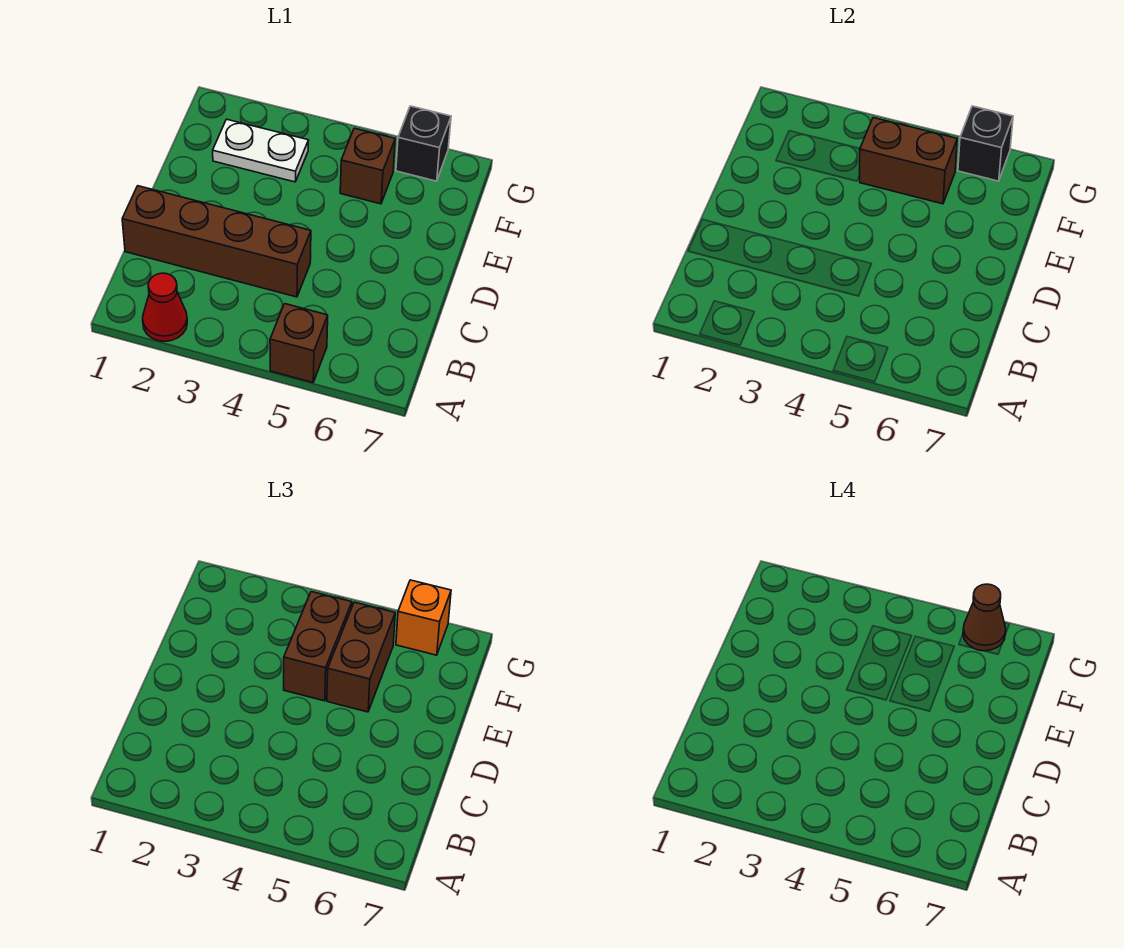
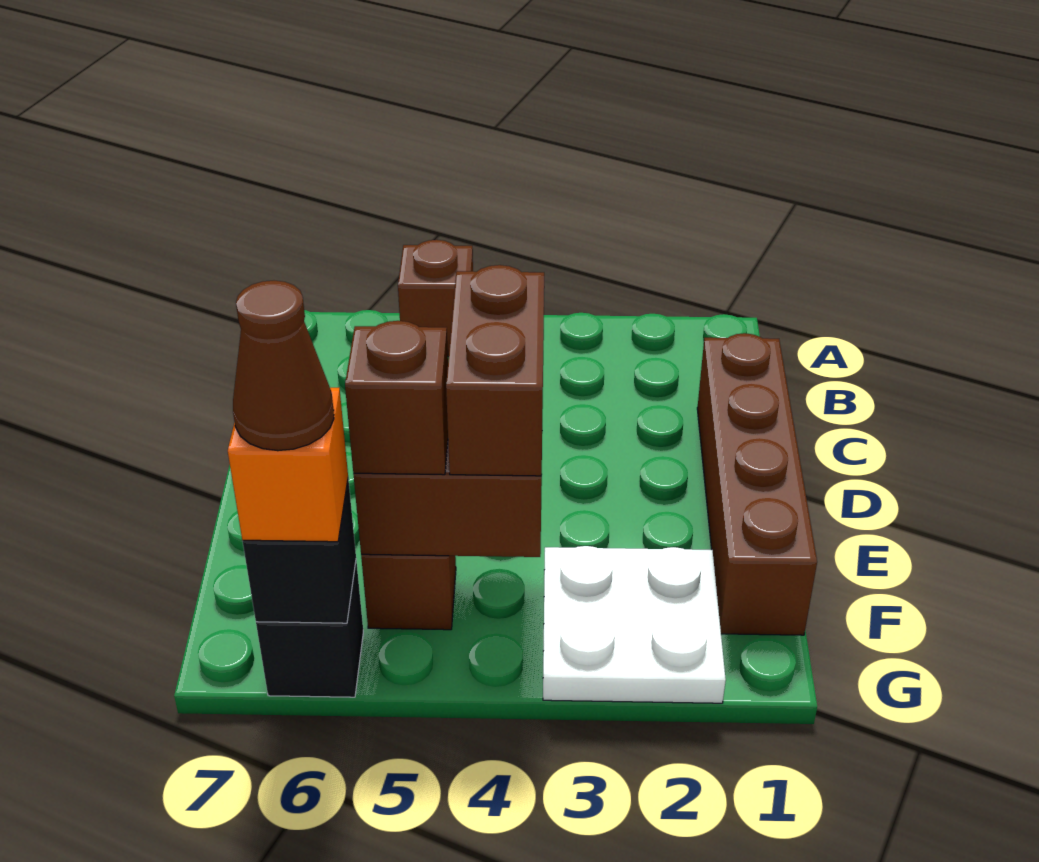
red cone A2 level 1 -> none
brown brick C1:C4 level 1 -> brown brick C1:F1 level 1
brown brick E5:F5 level 3 -> brown brick F5 level 3
white plate F2:F3 level 1 -> white plate F2:G3 level 1

